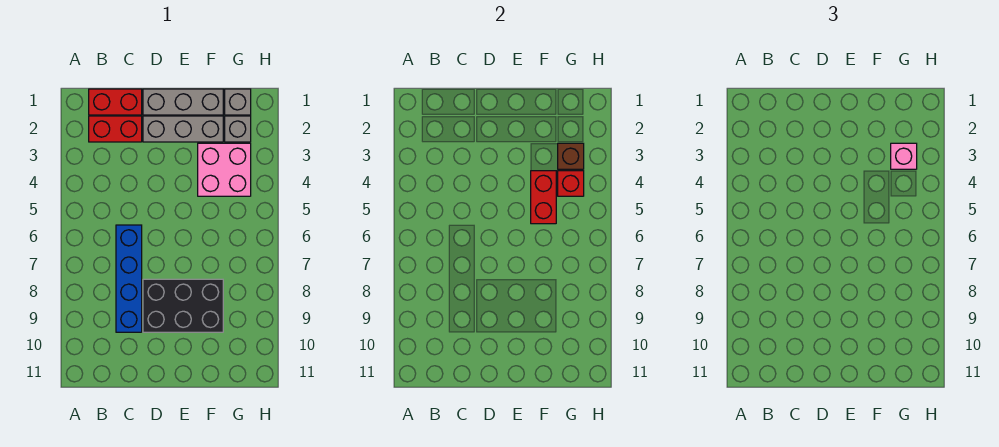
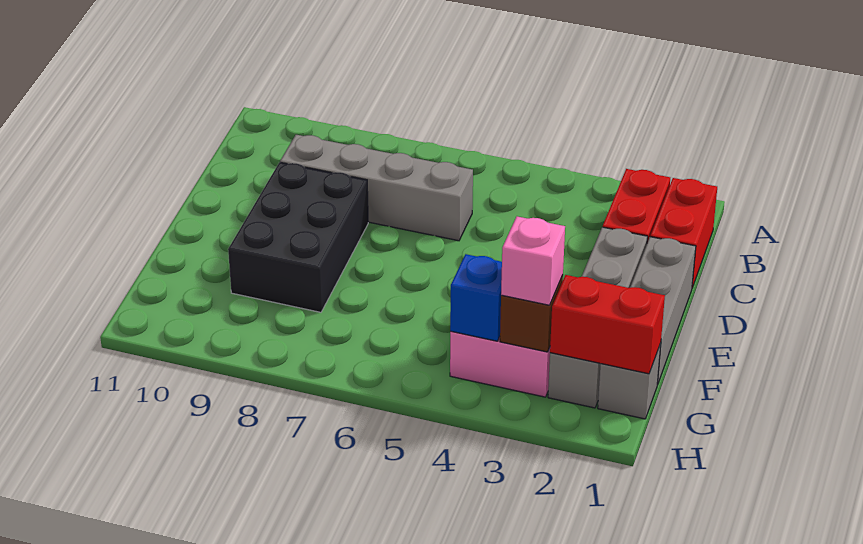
blue brick C6:C9 level 1 -> grey brick C6:C9 level 1
red brick F4:F5 level 2 -> red brick G1:G2 level 2
red brick G4 level 2 -> blue brick G4 level 2

